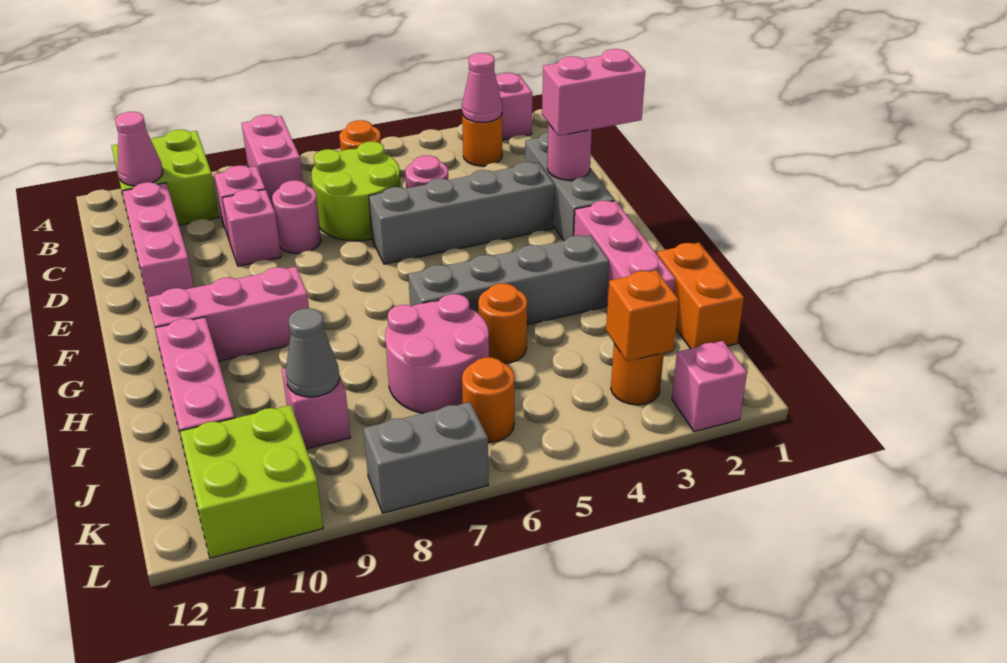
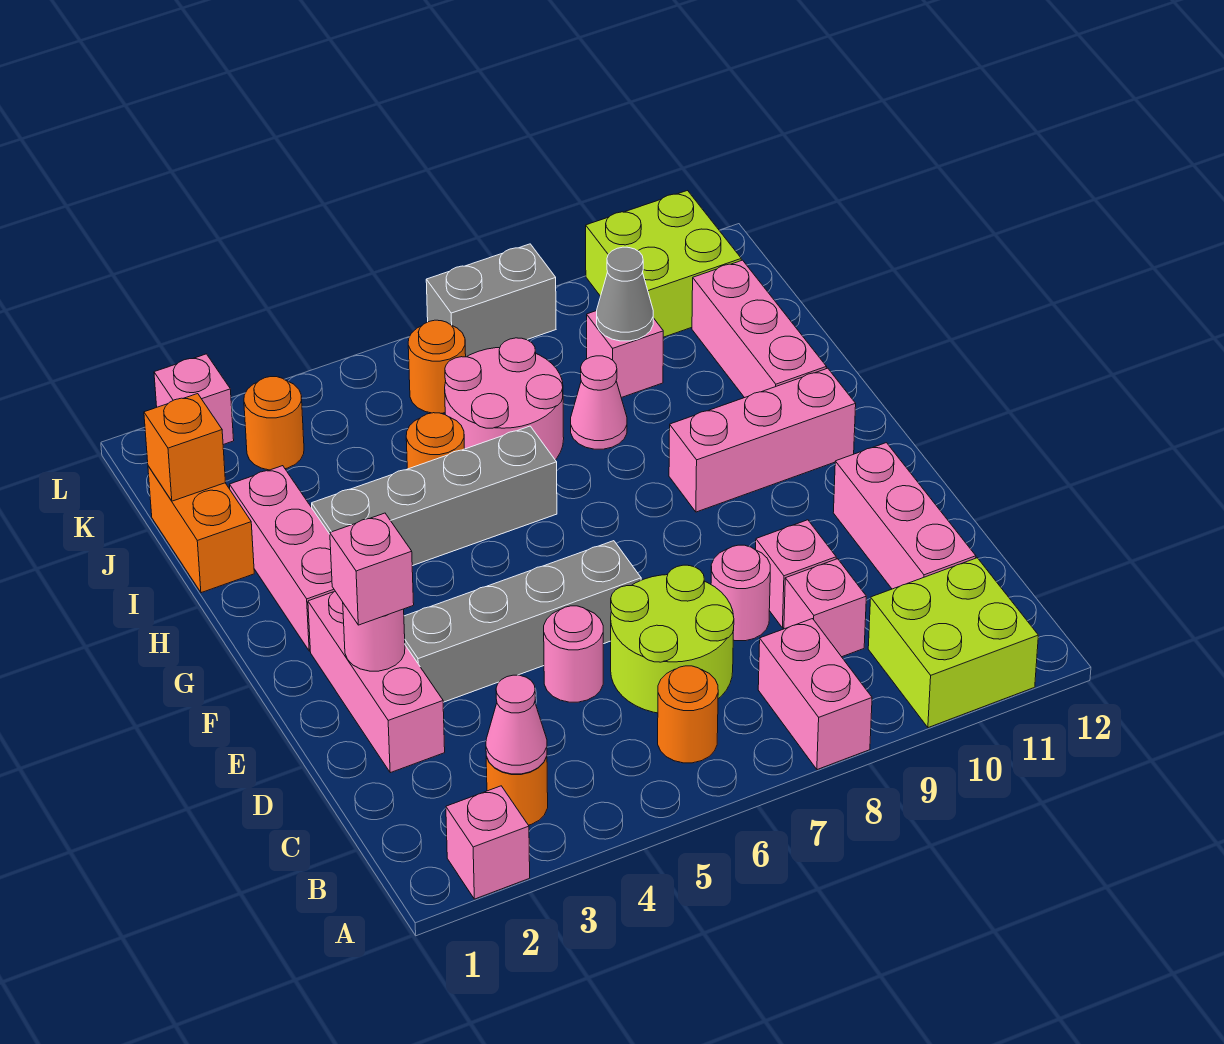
pink cone B11 level 2 -> pink cone I8 level 1
grey brick D2:F2 level 1 -> pink brick D2:F2 level 1
pink brick E1:E2 level 3 -> pink brick E2 level 3
orange brick K3 level 2 -> orange brick J1 level 2

